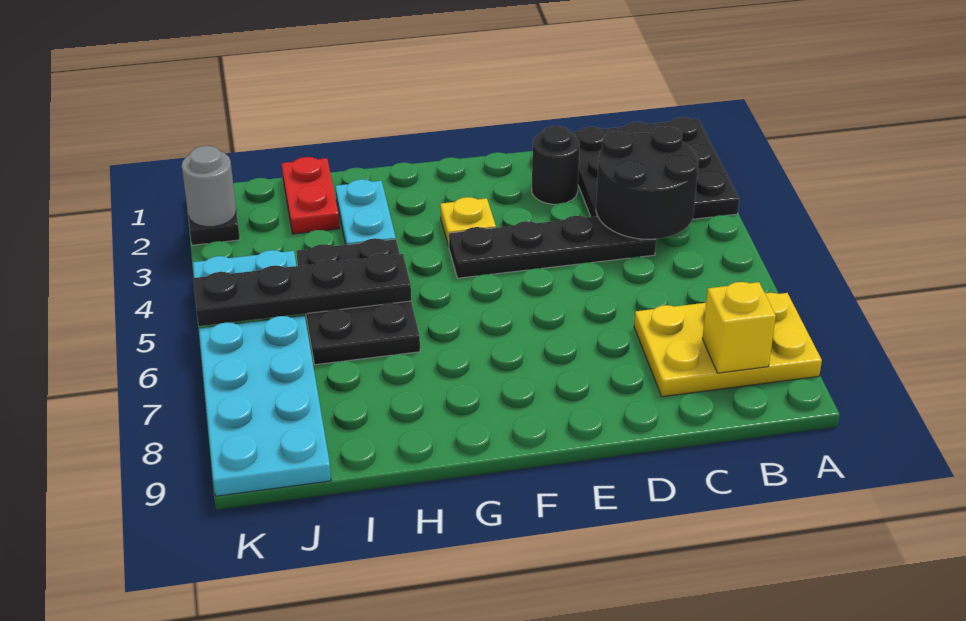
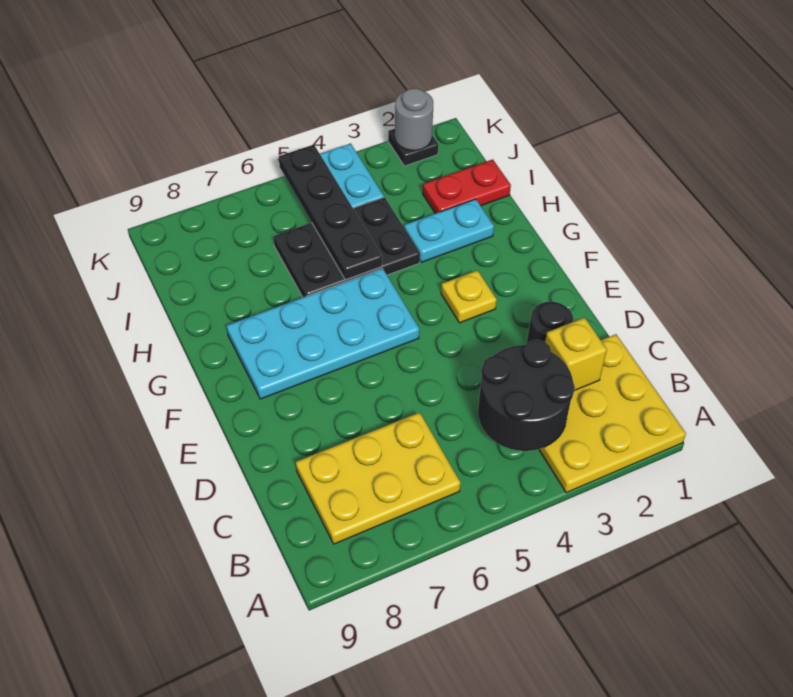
black plate A1:C3 level 1 -> yellow plate A1:C3 level 1
yellow plate A7:C8 level 1 -> yellow plate B6:C8 level 1
yellow brick B8 level 2 -> yellow brick C2 level 2
black plate C4:F4 level 1 -> none
cyan plate J6:K9 level 1 -> cyan plate F5:G8 level 1

